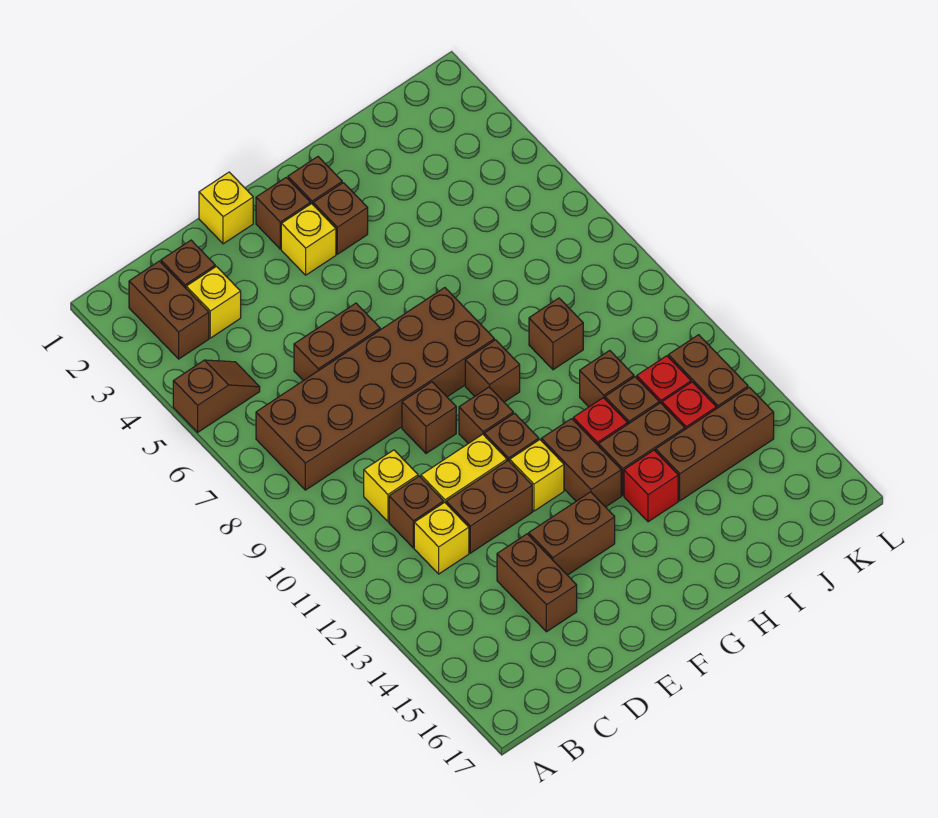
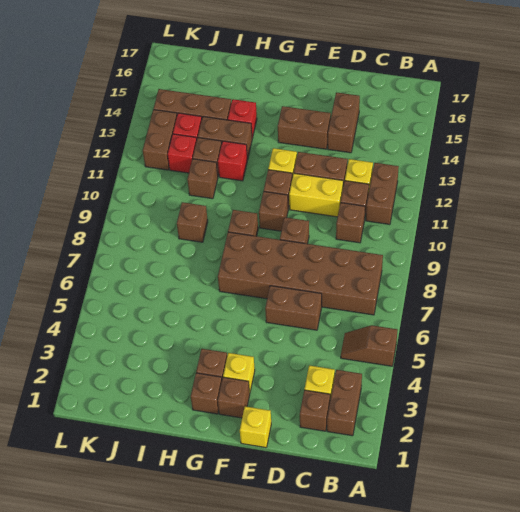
yellow brick C10 level 1 -> brown brick C10 level 1
brown brick G12:G13 level 1 -> brown brick B11:B12 level 1

